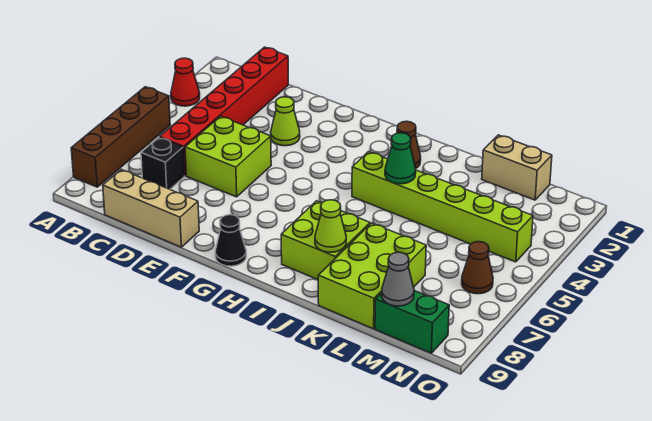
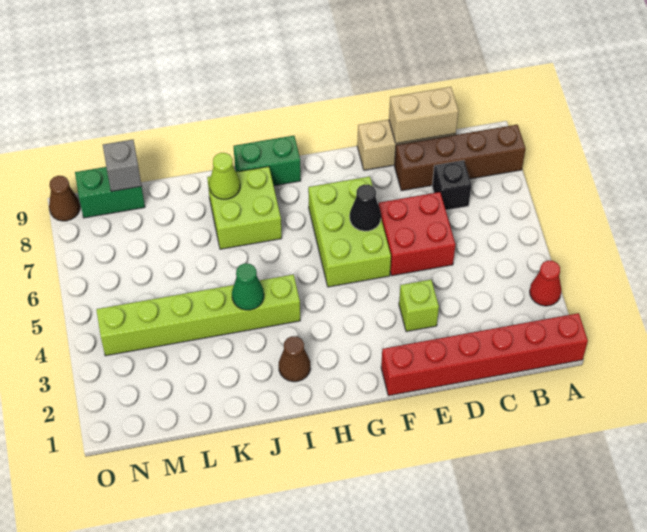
brown brick A5:A8 level 1 -> brown brick A8:D8 level 1
red brick C1:C6 level 1 -> red brick A1:F1 level 1
lime brick D5:E6 level 1 -> red brick D5:E6 level 1
lime cone E3 level 1 -> lime brick E3 level 1
black cone G9 level 1 -> black cone F6 level 2
none -> green brick H9:I9 level 1
lime brick K7:L9 level 1 -> lime brick F5:G7 level 1
tan brick L1:M1 level 1 -> tan brick C9:D9 level 2
grey cone M9 level 2 -> grey brick M9 level 2
brown cone N6 level 1 -> brown cone O9 level 1

